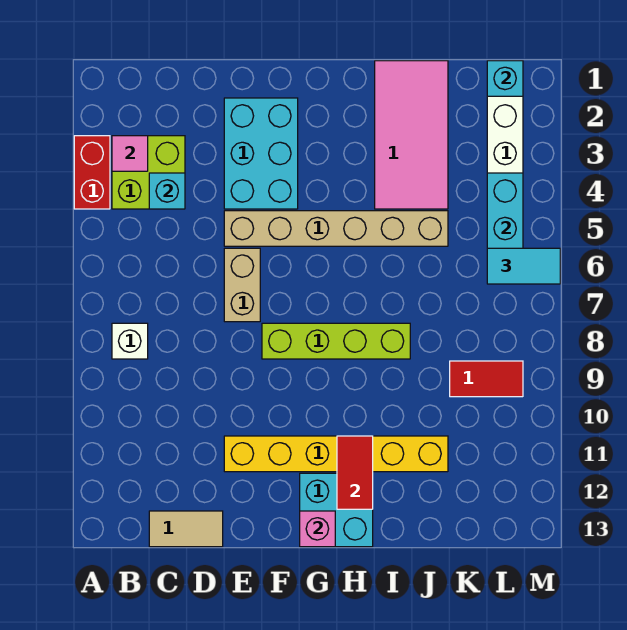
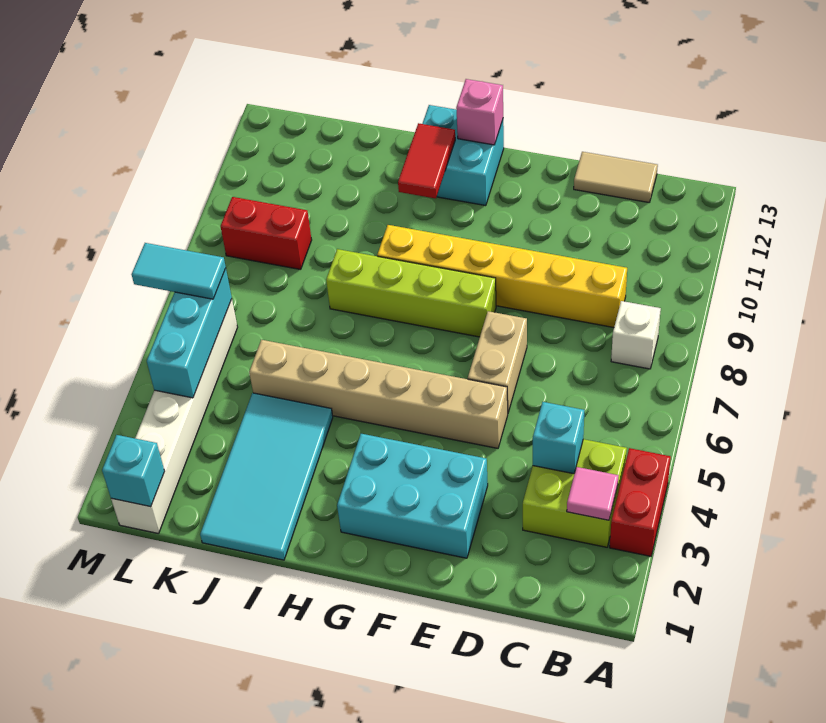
cyan brick E2:F4 level 1 -> cyan brick E2:G3 level 1
yellow brick E11:J11 level 1 -> yellow brick C9:H9 level 1
pink tile I1:J4 level 1 -> cyan tile I1:J4 level 1
red tile K9:L9 level 1 -> red brick K9:L9 level 1

